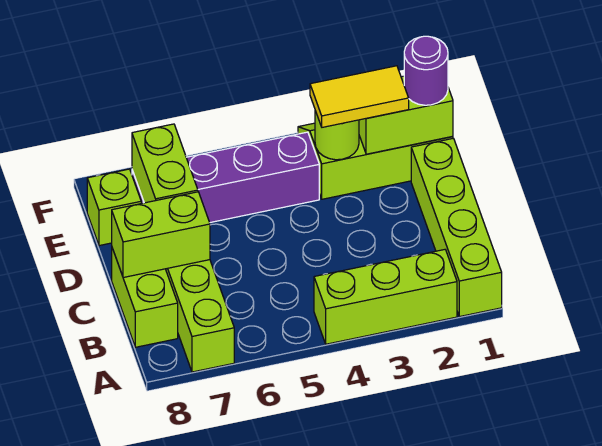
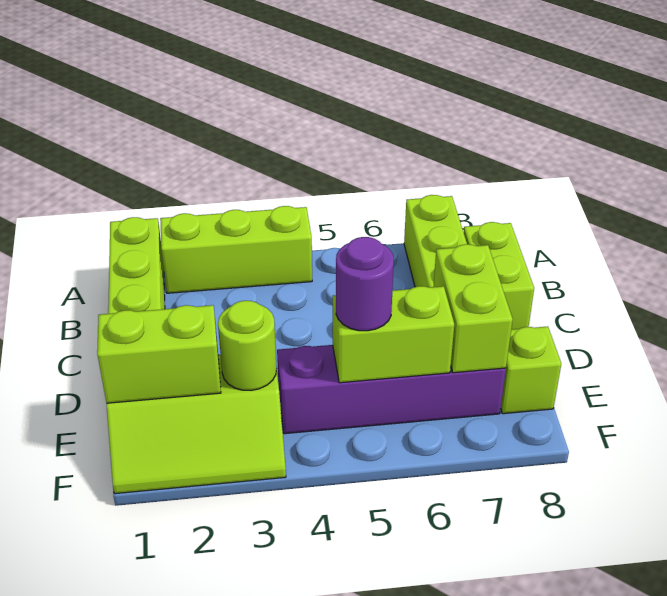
lime brick C7:C8 level 2 -> lime brick E5:E6 level 2
purple round brick E1 level 3 -> purple round brick E5 level 3
yellow tile E2:E3 level 3 -> none

